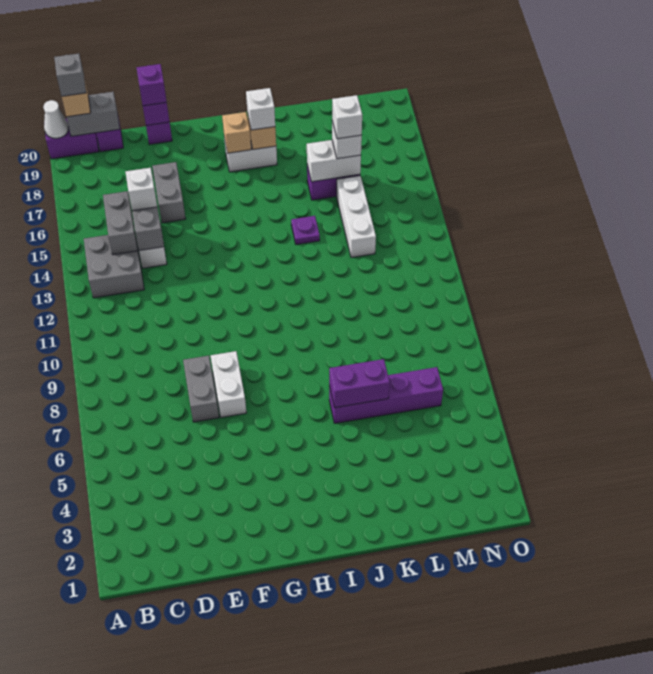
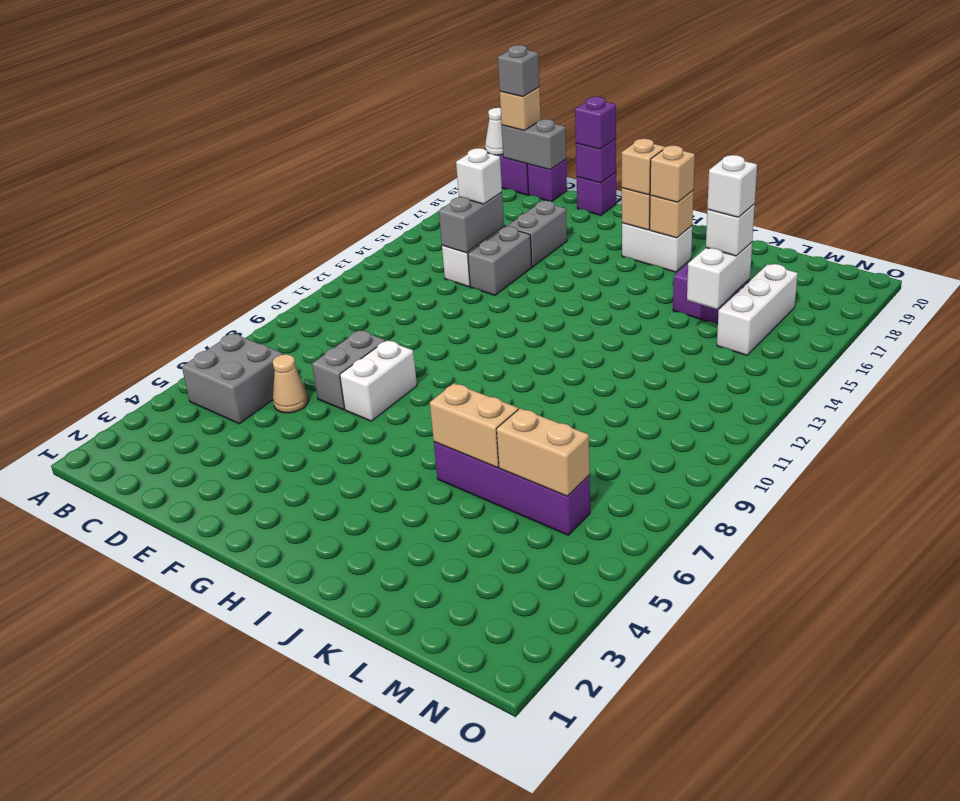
grey brick B13:C14 level 1 -> grey brick B5:C6 level 1
grey brick C14:C15 level 2 -> grey brick E14:E15 level 1
none -> tan cone D6 level 1
none -> tan brick H18 level 3
white brick I18 level 3 -> tan brick I18 level 3
purple brick J6:K6 level 2 -> tan brick J6:K6 level 2
purple plate J14 level 1 -> none
white brick K16:L16 level 2 -> white brick L15:L16 level 2
none -> tan brick L6:M6 level 2
white brick L13:L15 level 1 -> white brick M15:M17 level 1

